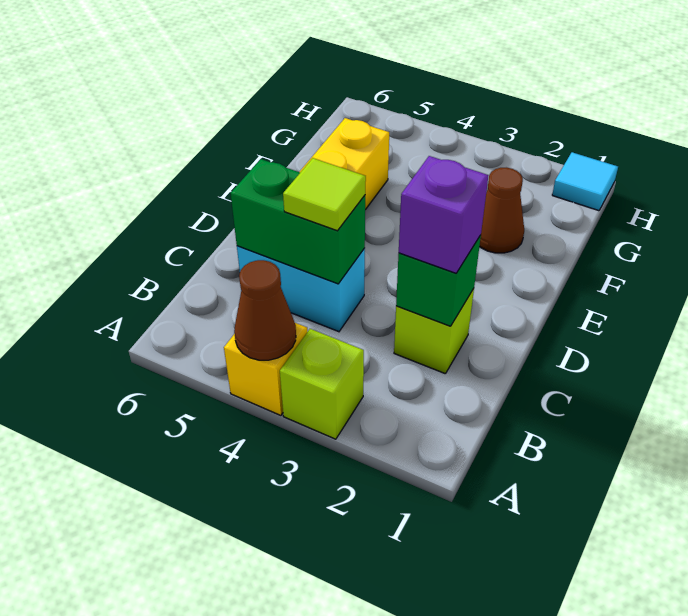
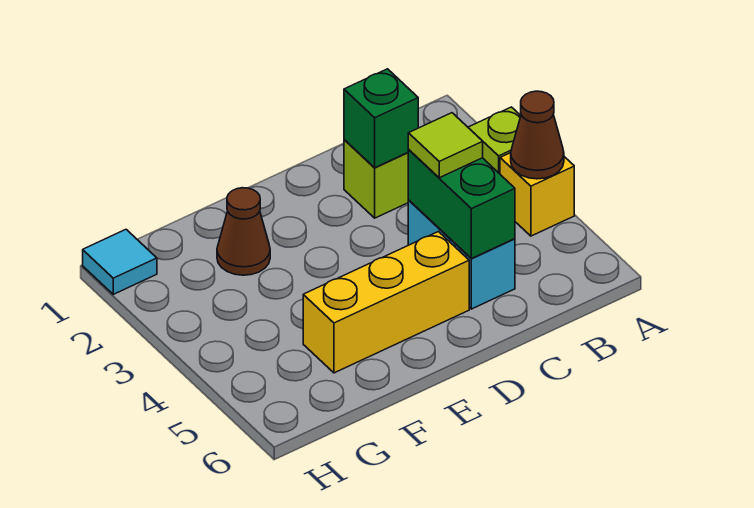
purple brick C2 level 3 -> none

